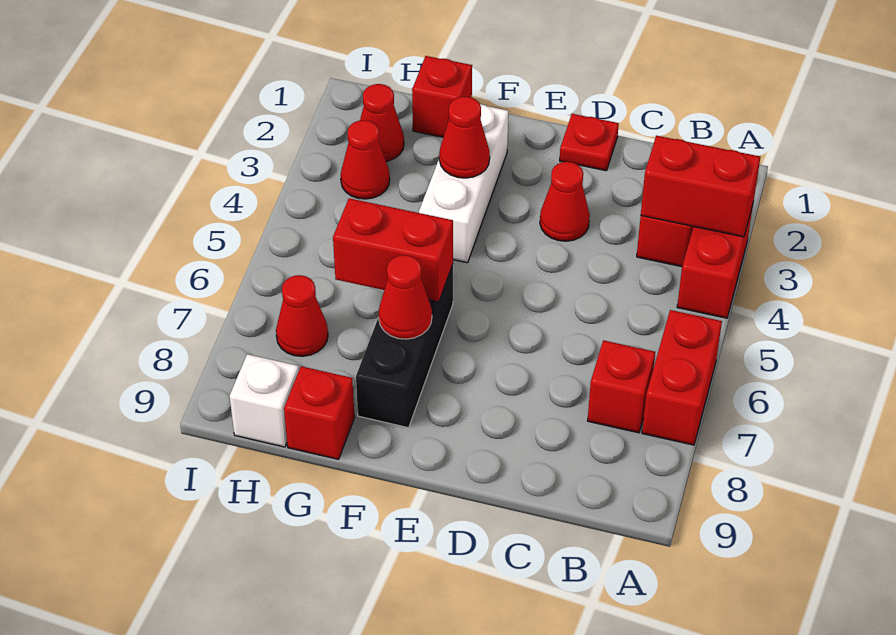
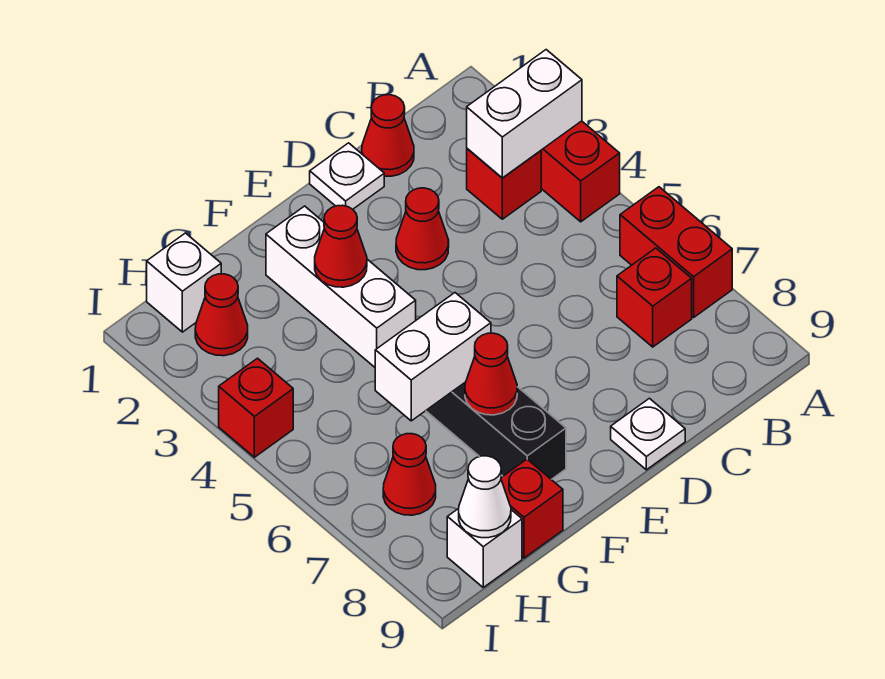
red brick A3:B3 level 2 -> white brick A3:B3 level 2
red plate D1 level 1 -> white plate D1 level 1
none -> white plate D9 level 1
red brick F6:G6 level 2 -> white brick F6:G6 level 2
red brick G1 level 1 -> red brick I4 level 1
none -> white brick H1 level 1
red cone H3 level 1 -> red cone C1 level 1
none -> white cone H9 level 2

